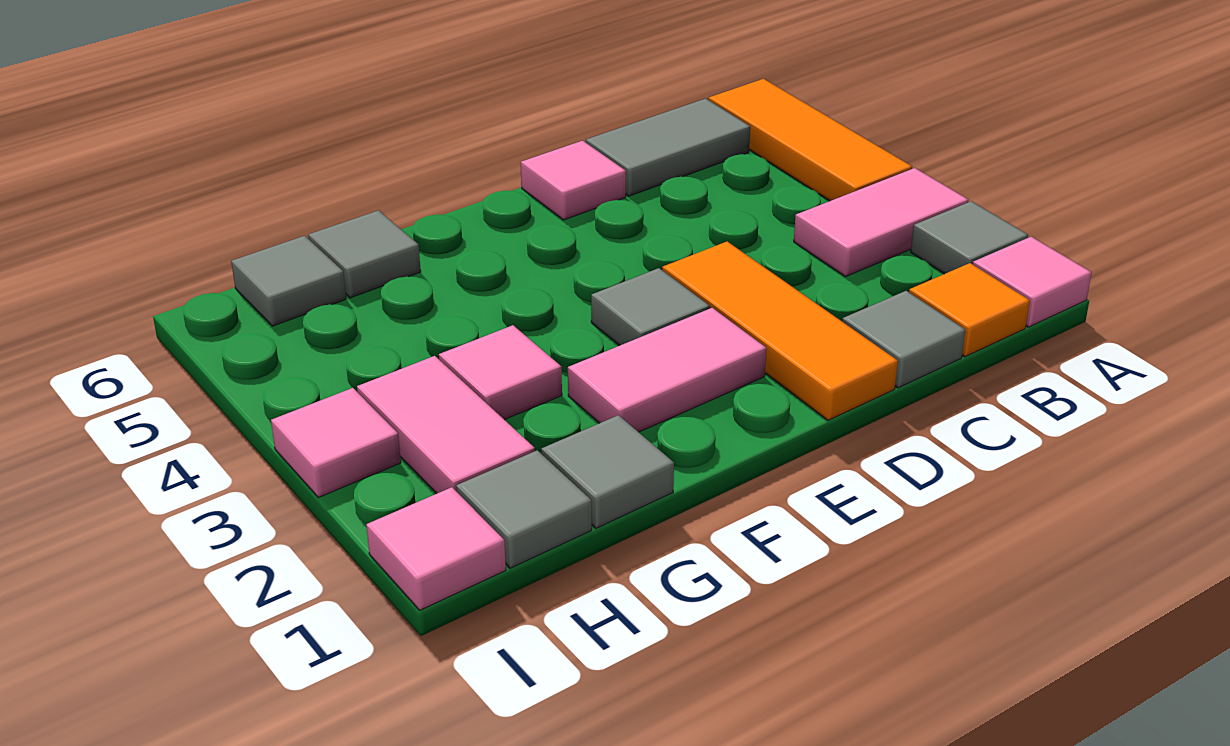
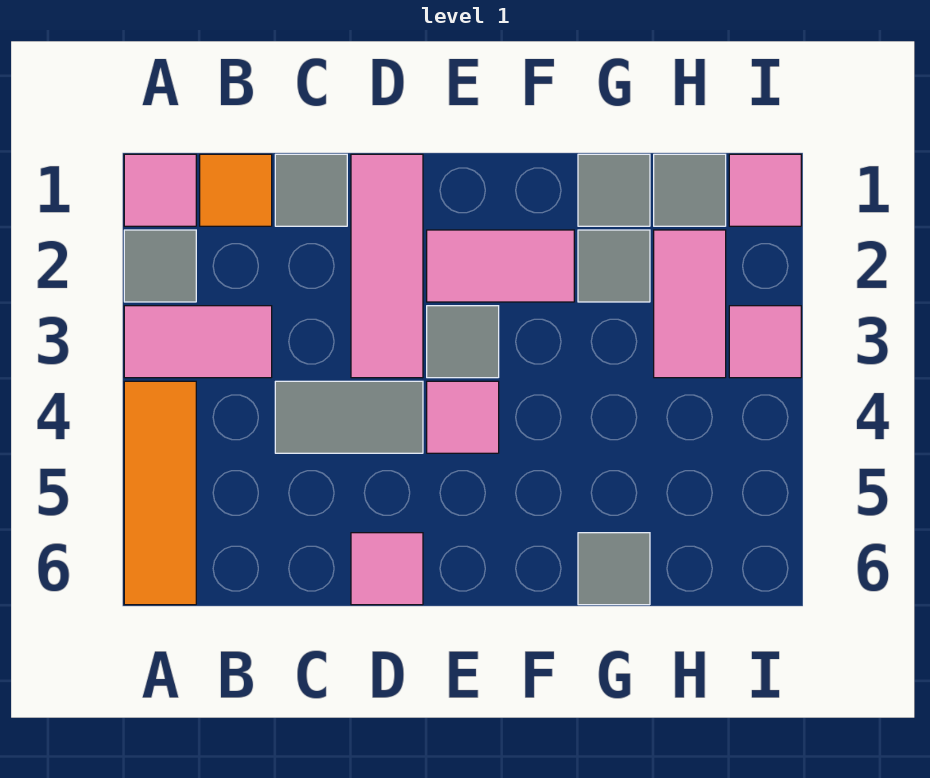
grey tile B6:C6 level 1 -> grey tile C4:D4 level 1
orange tile D1:D3 level 1 -> pink tile D1:D3 level 1
pink tile G3 level 1 -> pink tile E4 level 1
grey tile H6 level 1 -> grey tile G2 level 1

